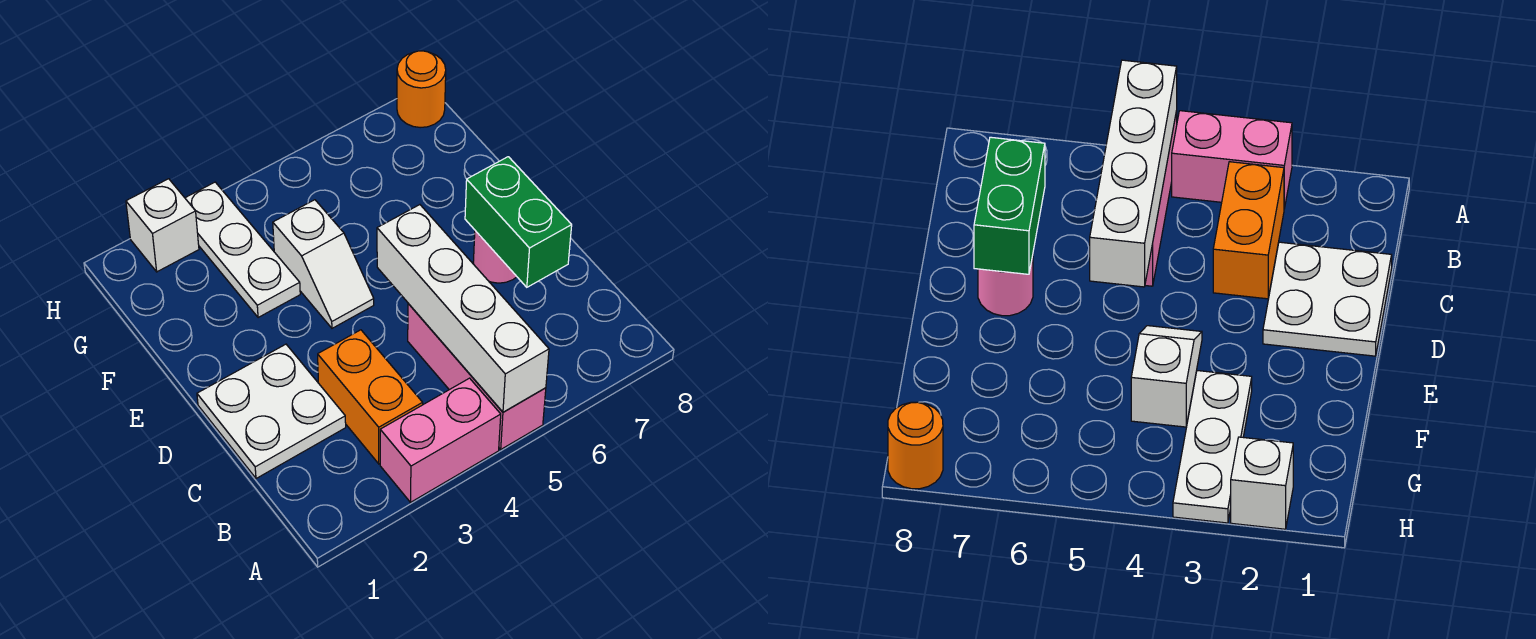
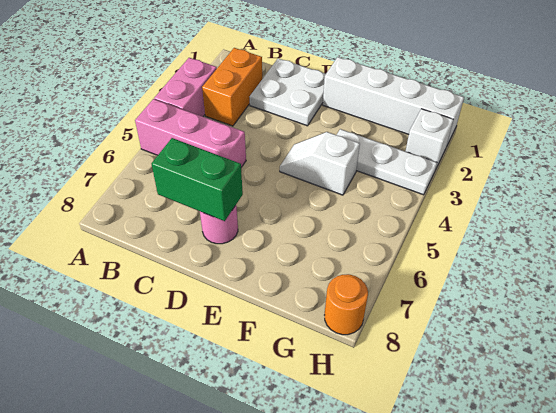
white brick A5:D5 level 2 -> white brick E1:H1 level 1
orange brick B3:C3 level 1 -> orange brick B2:B3 level 1

